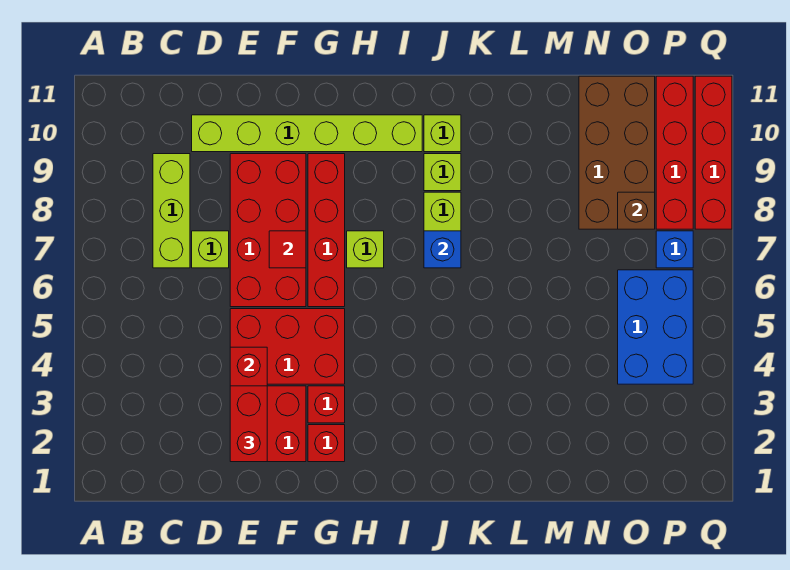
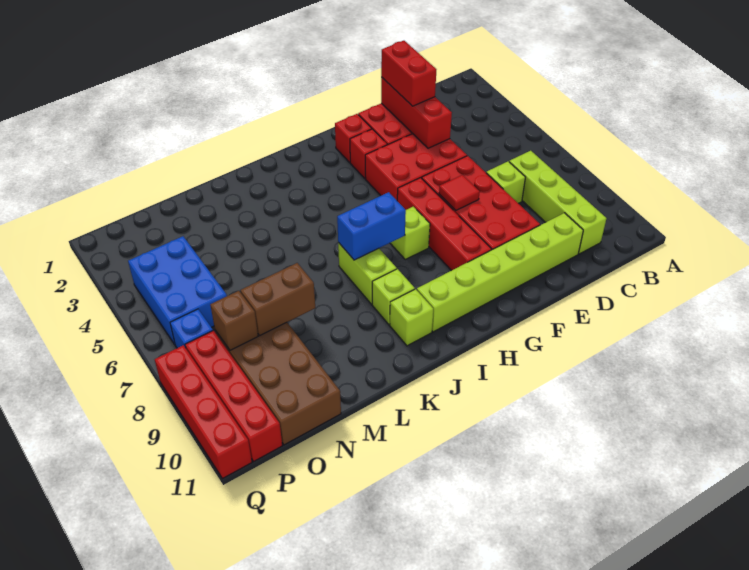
lime brick C7:C9 level 1 -> lime brick C7:C10 level 1
blue brick J7 level 2 -> blue brick I7:J7 level 2
none -> brown brick M8:N8 level 2

